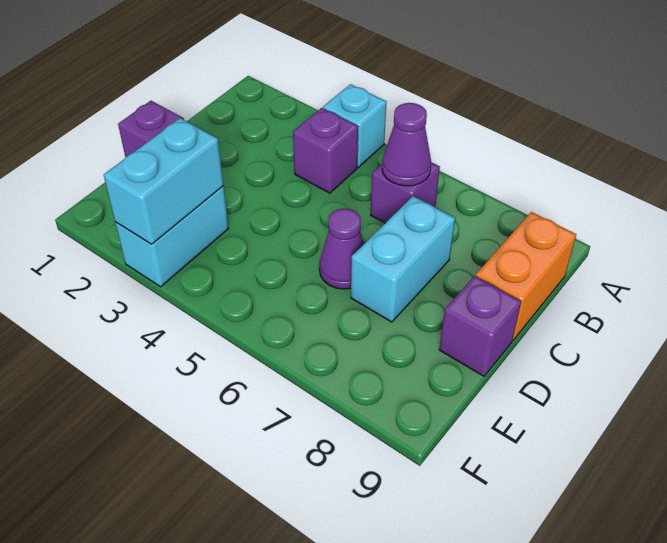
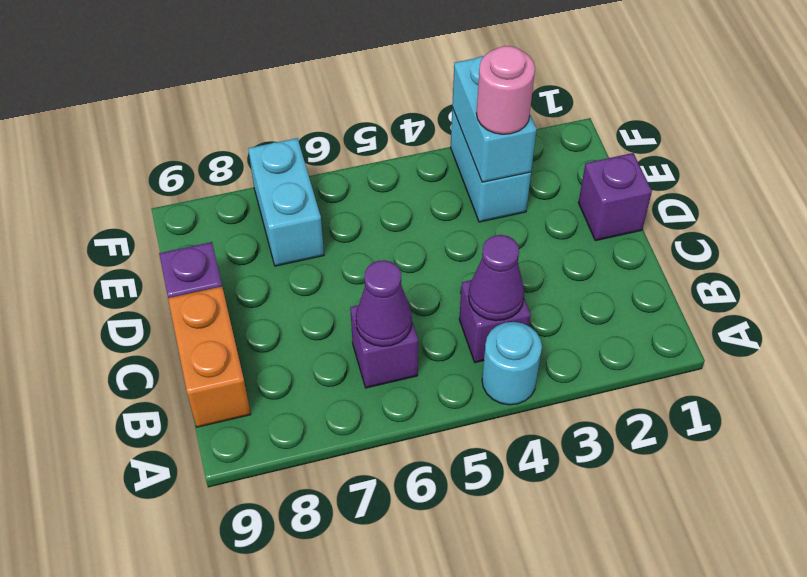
cyan brick A4 level 1 -> cyan round brick A4 level 1
cyan brick C7:D7 level 1 -> cyan brick E7:F7 level 1
purple cone D6 level 1 -> purple cone B4 level 2
none -> pink round brick E3 level 3

